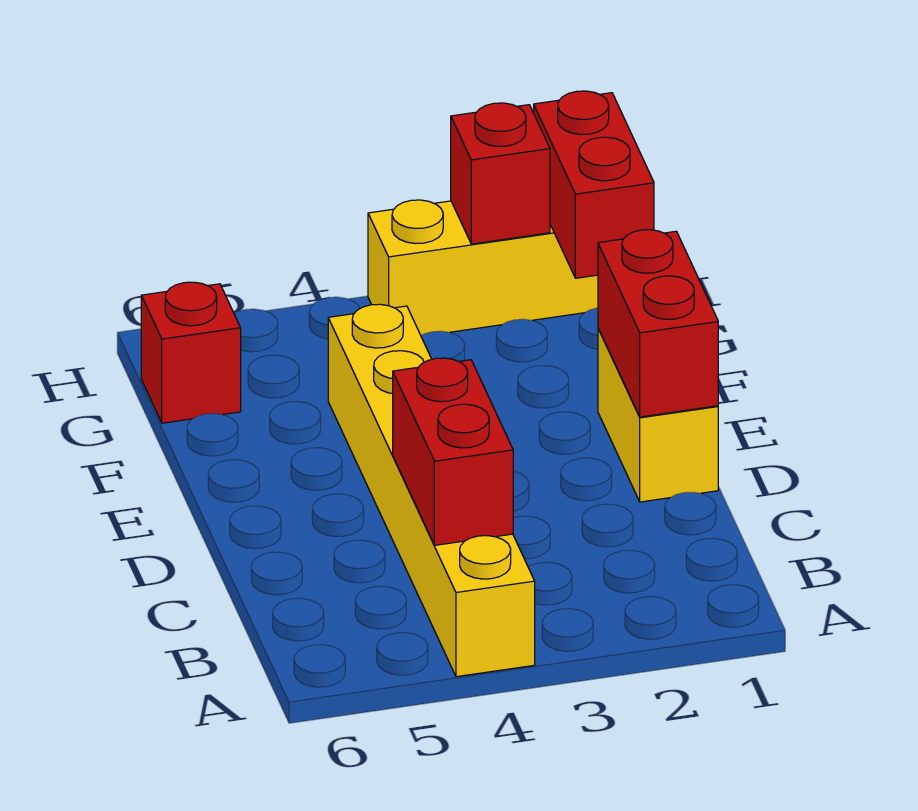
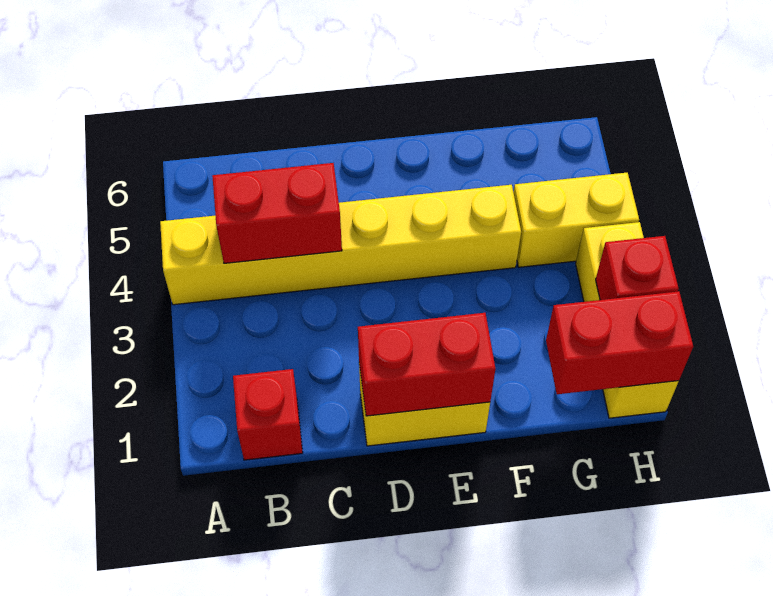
none -> yellow brick G4:H4 level 1
red brick G6 level 1 -> red brick B1 level 1

